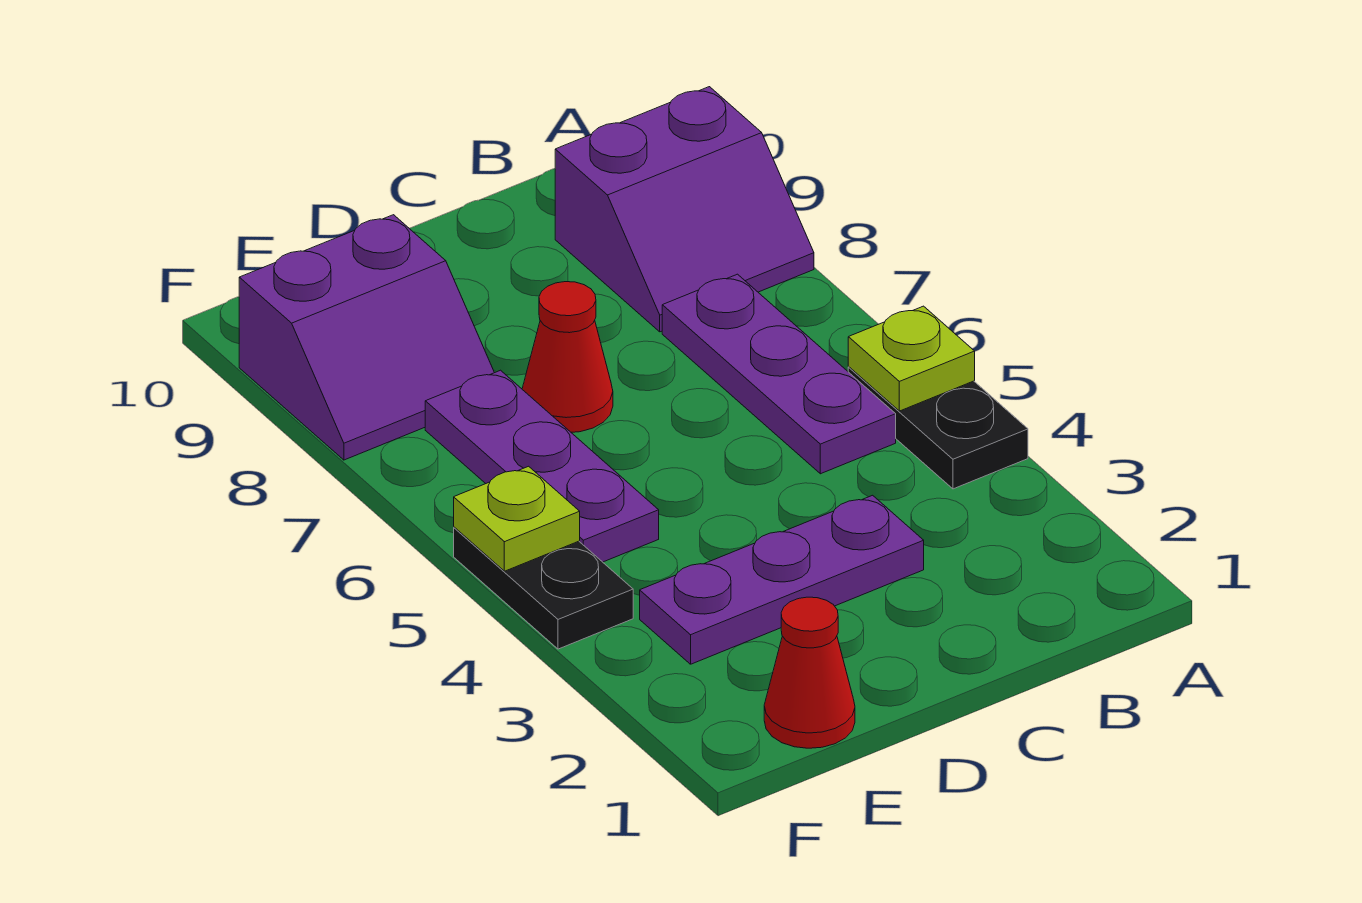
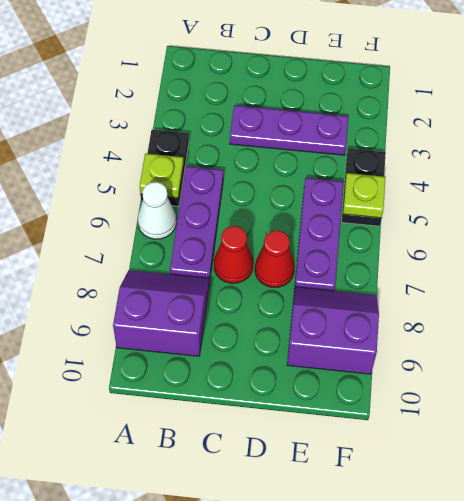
none -> white cone A6 level 1
red cone E1 level 1 -> red cone C7 level 1

